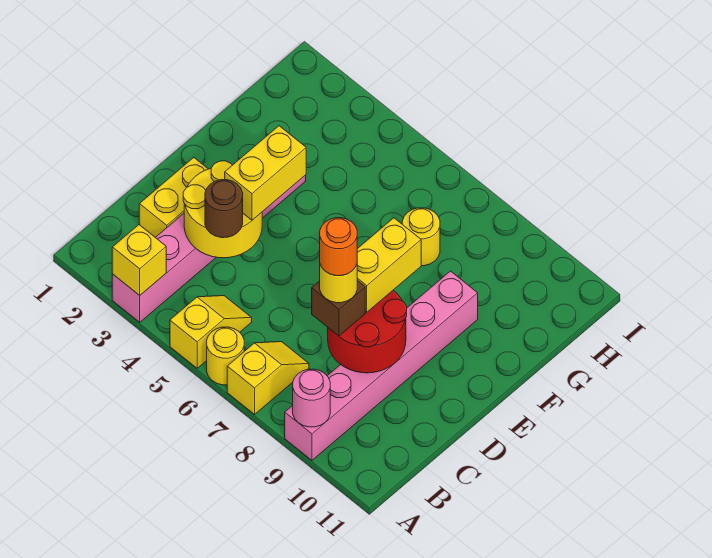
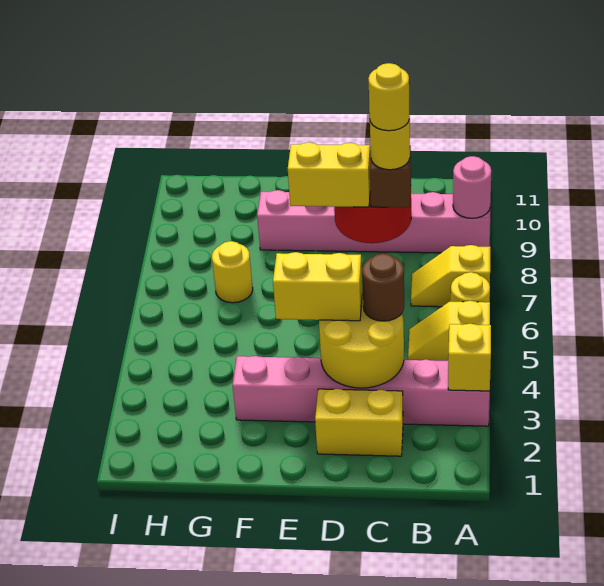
orange round brick C8 level 5 -> yellow round brick C8 level 5

